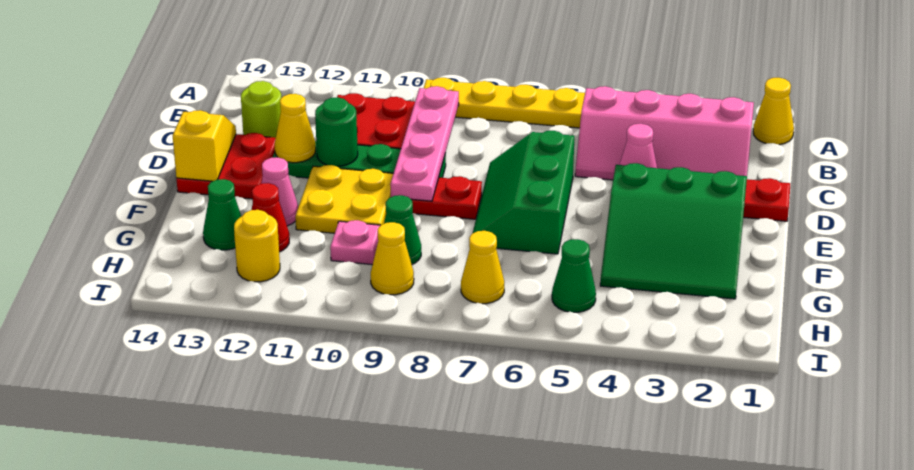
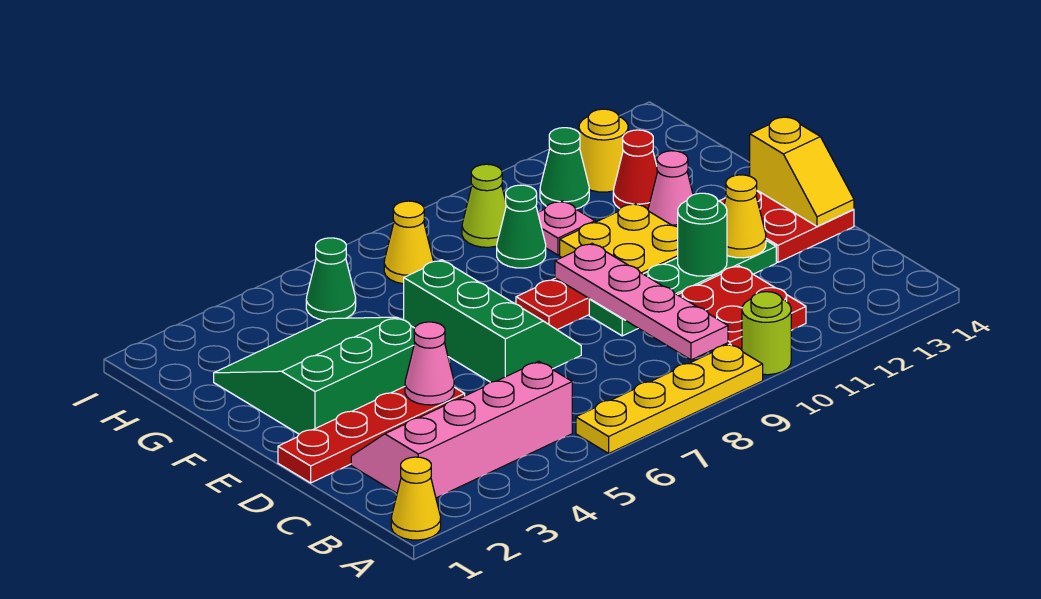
lime round brick C13 level 1 -> lime round brick A10 level 1
green cone G13 level 1 -> green cone H11 level 1
yellow cone H9 level 1 -> lime cone H9 level 1

